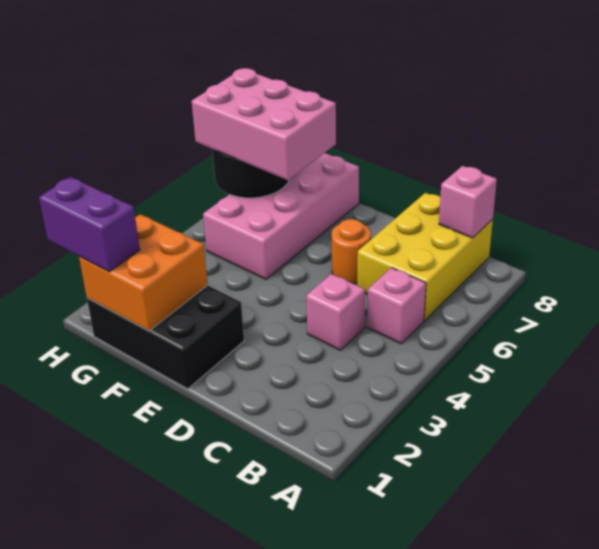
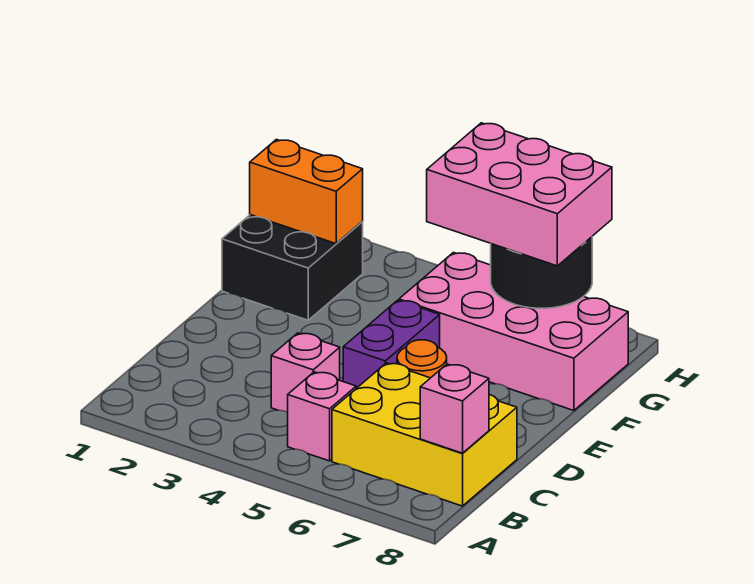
black brick E1:G2 level 1 -> black brick F1:G2 level 1
orange brick F1:G2 level 2 -> orange brick G1:G2 level 2
pink brick F6:H7 level 3 -> pink brick G5:H7 level 3
purple brick G1:H1 level 3 -> purple brick D5:E5 level 1

